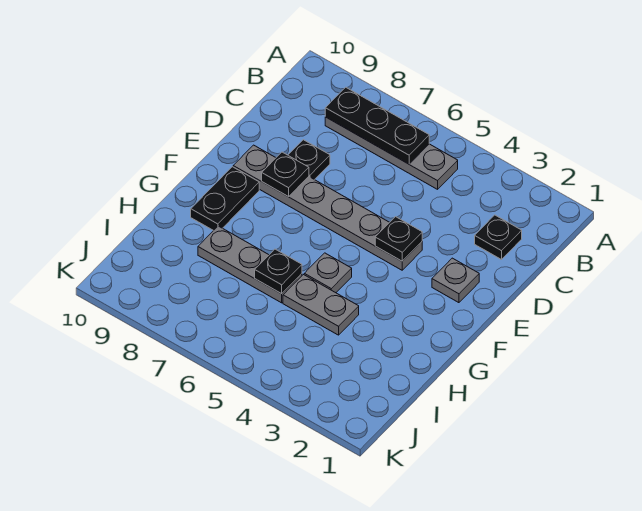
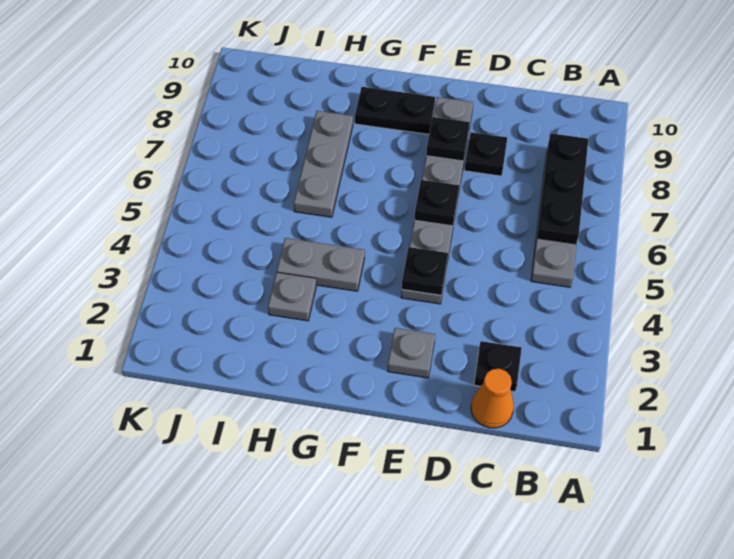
none -> orange cone C1 level 1
grey plate G5 level 1 -> grey plate H3 level 1
grey plate H4:H5 level 1 -> grey plate G4:H4 level 1
black plate H6 level 2 -> black plate E6 level 2

